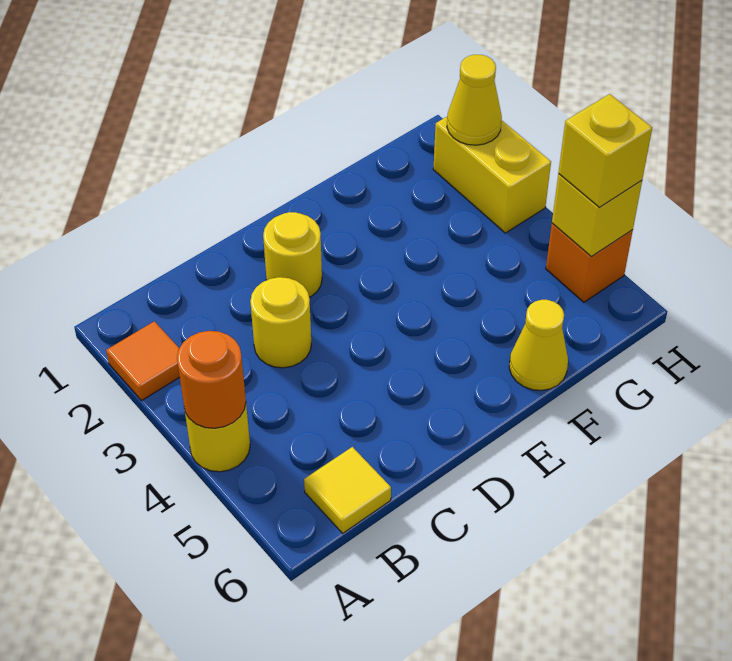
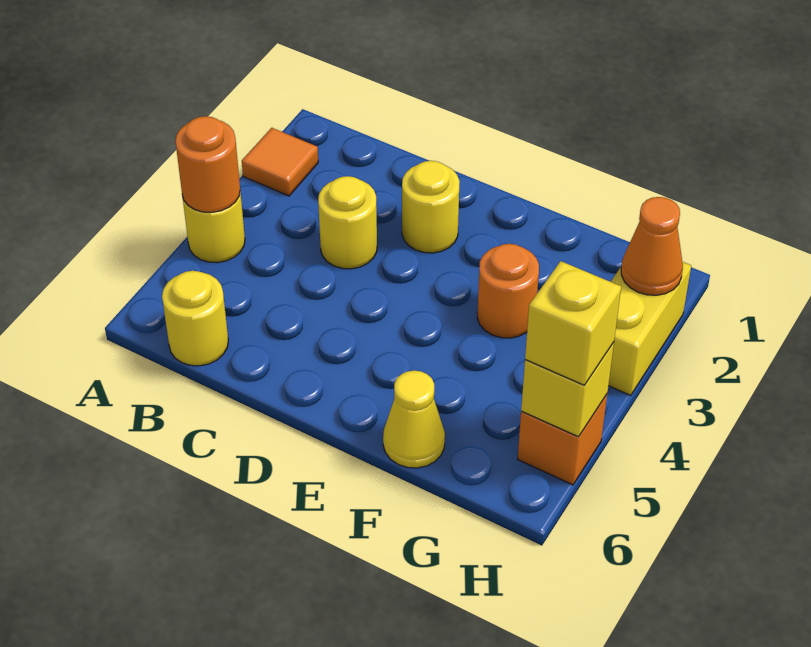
yellow tile B6 level 1 -> yellow round brick B6 level 1
none -> orange round brick F3 level 1
yellow cone H2 level 2 -> orange cone H2 level 2

